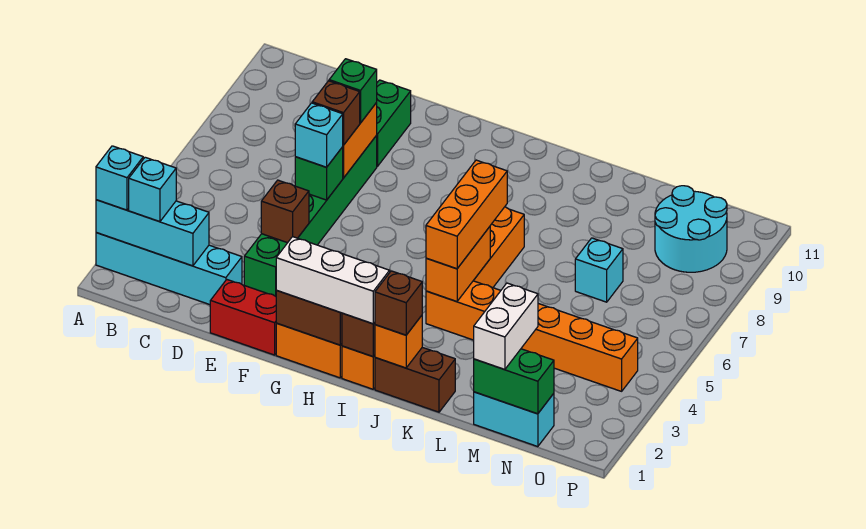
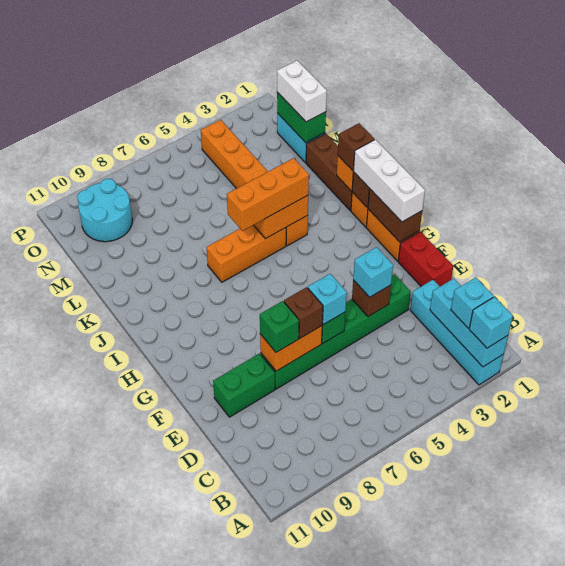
brown brick J1:K1 level 1 -> brown brick J1:L1 level 1
white brick M1:M2 level 3 -> white brick M1:N1 level 3
cyan brick M7 level 1 -> cyan brick E4 level 3

